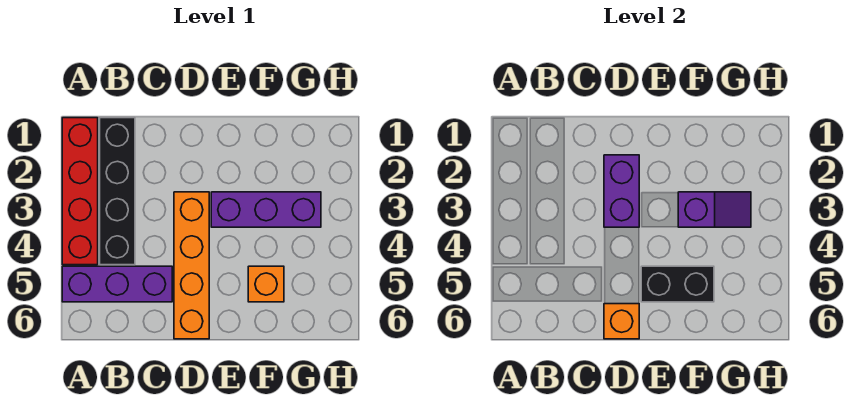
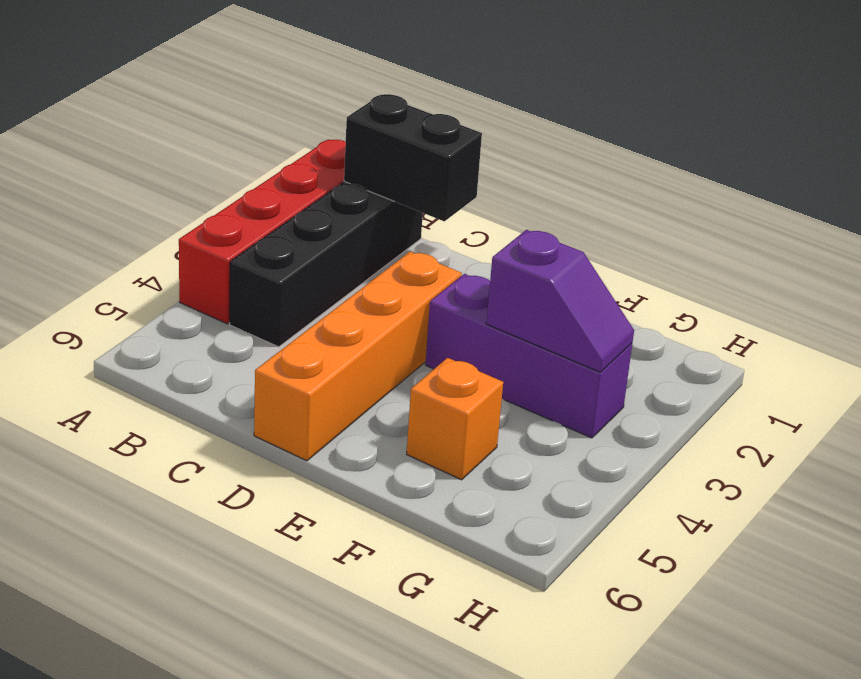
purple brick A5:C5 level 1 -> none
purple brick D2:D3 level 2 -> none
orange brick D6 level 2 -> none
black brick E5:F5 level 2 -> black brick B1:C1 level 2

